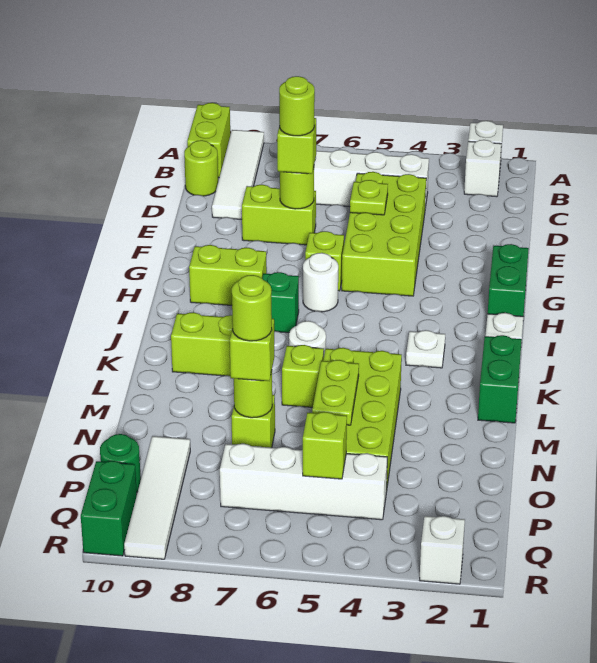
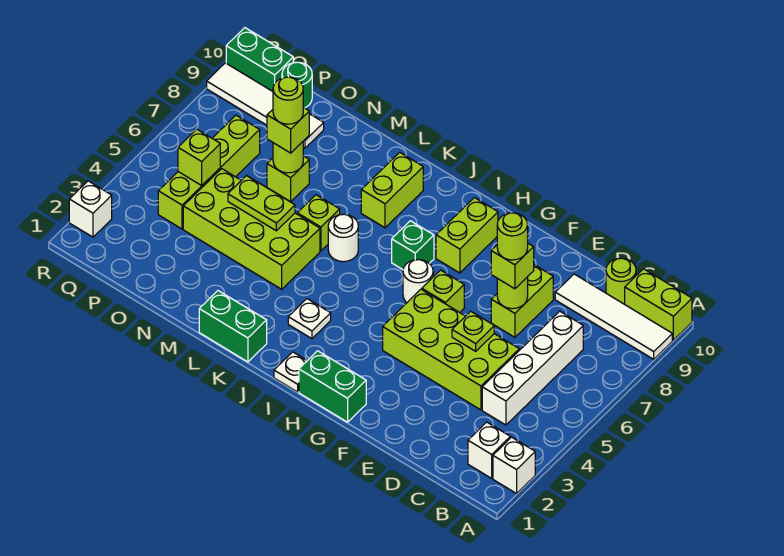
white brick P4:P7 level 1 -> lime brick P4:P7 level 1

